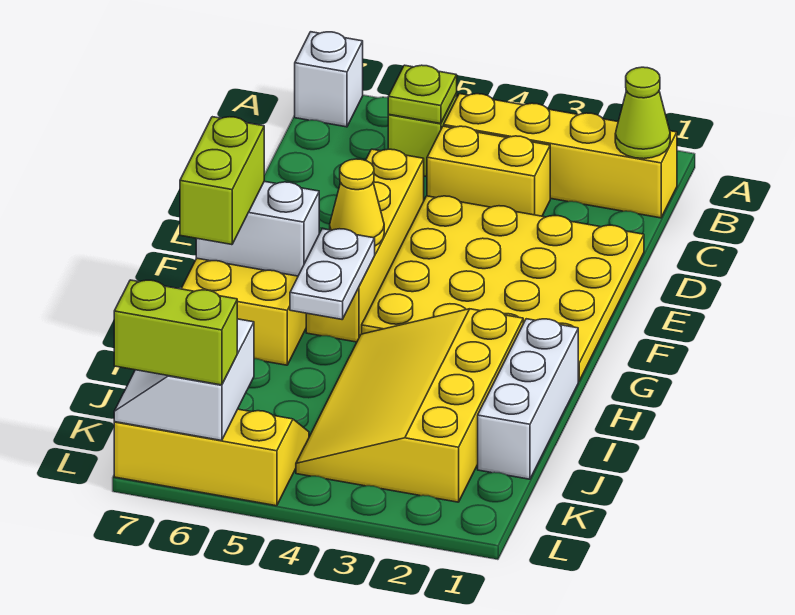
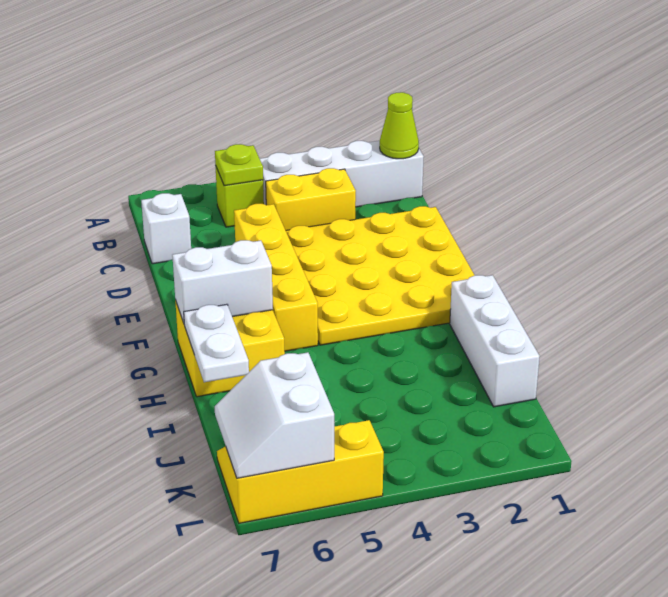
white brick A7 level 1 -> white brick C7 level 1
yellow brick B1:B4 level 1 -> white brick B1:B4 level 1
yellow cone F5 level 2 -> none
white plate G5:H5 level 2 -> white plate H7:I7 level 2
lime brick G7:H7 level 3 -> none
yellow slope H2:K4 level 1 top 2 -> none
lime brick L6:L7 level 3 -> none

